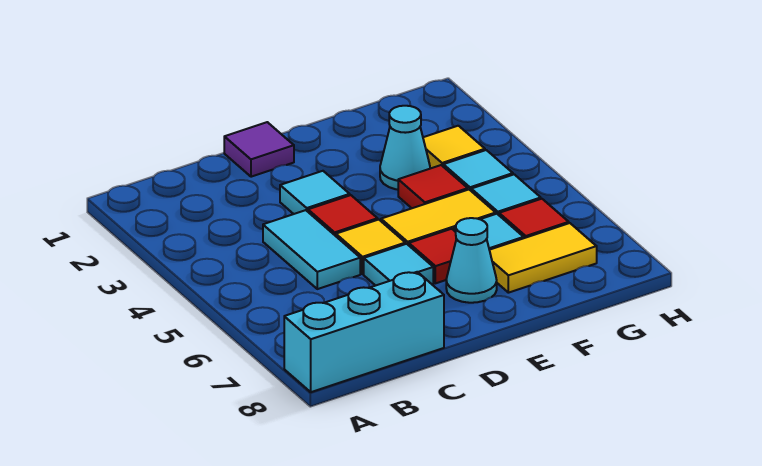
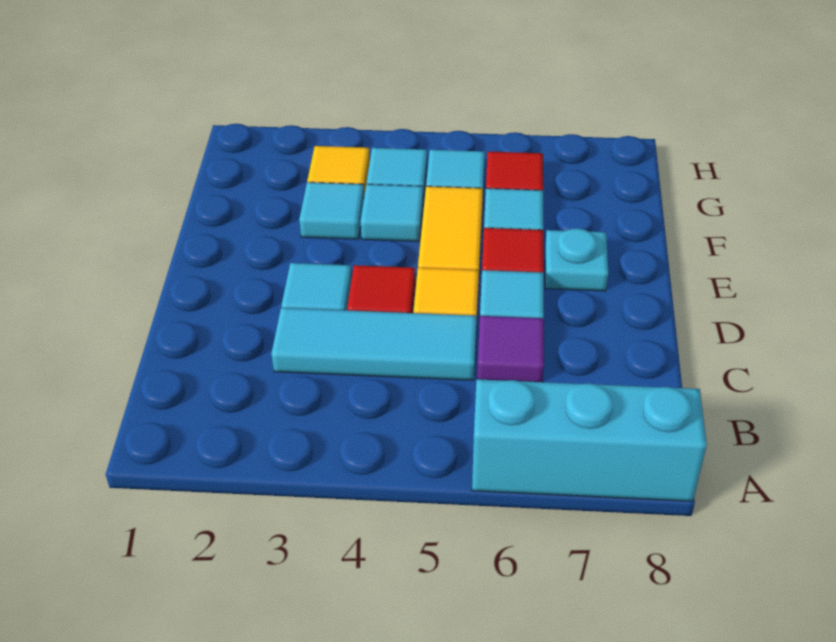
cyan brick A8:C8 level 1 -> cyan brick A6:A8 level 1
cyan tile C4:C5 level 1 -> cyan tile C3:C5 level 1
purple tile D1 level 1 -> purple tile C6 level 1
cyan cone E7 level 1 -> cyan plate E7 level 1
cyan cone F3 level 1 -> cyan tile F3 level 1
red tile F4 level 1 -> cyan tile F4 level 1
yellow tile F7:G7 level 1 -> none

